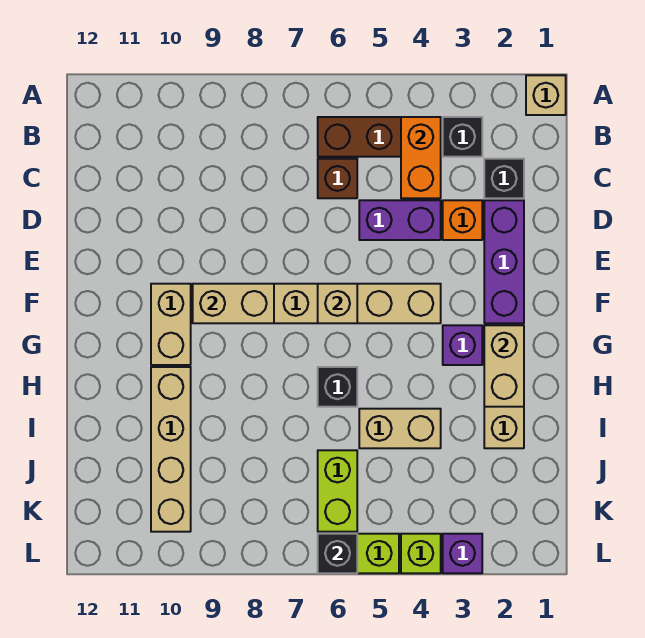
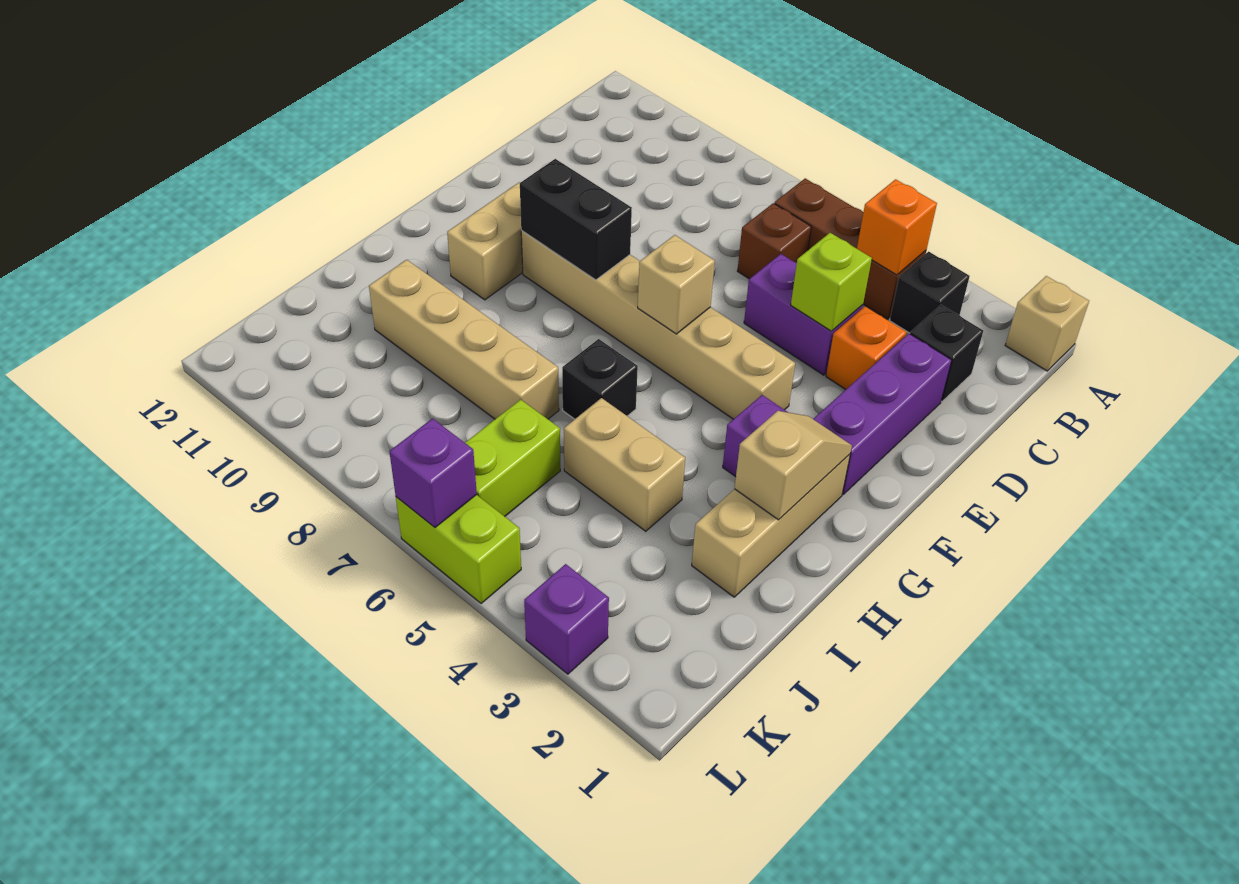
orange brick B4:C4 level 2 -> orange brick B4 level 2
tan brick F8:F9 level 2 -> black brick F8:F9 level 2
tan brick G2:H2 level 2 -> tan slope G2:H2 level 2 top H
tan brick H10:K10 level 1 -> tan brick I7:I10 level 1
lime brick L4 level 1 -> lime brick D4 level 2
black brick L6 level 2 -> purple brick L6 level 2

